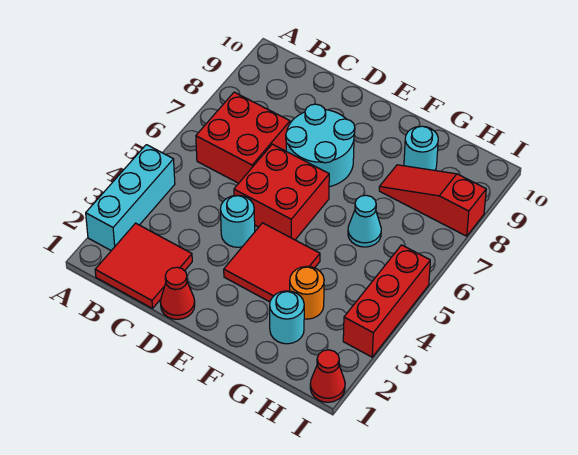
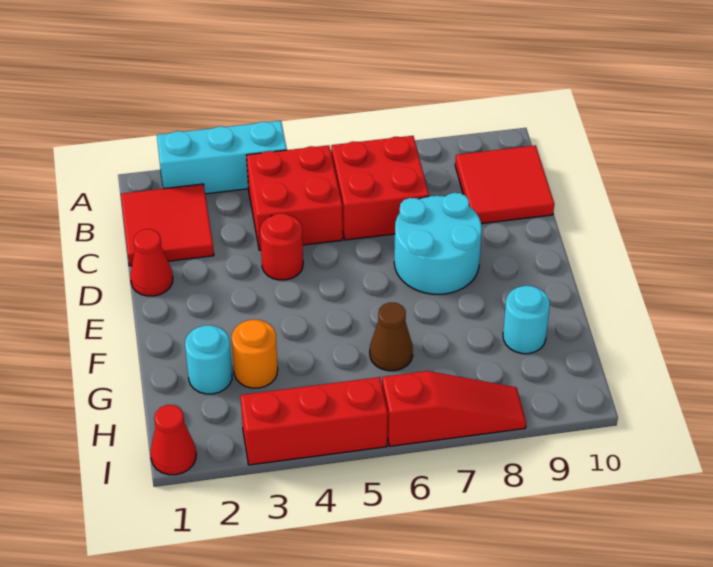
cyan round brick D4 level 1 -> red round brick D4 level 1
red brick D5:E6 level 1 -> red brick B4:C5 level 1
red tile E3:F4 level 1 -> red tile B9:C10 level 1
cyan cone G6 level 1 -> brown cone G6 level 1
red slope G8:I8 level 1 top I -> red slope I6:I8 level 1 top 6

